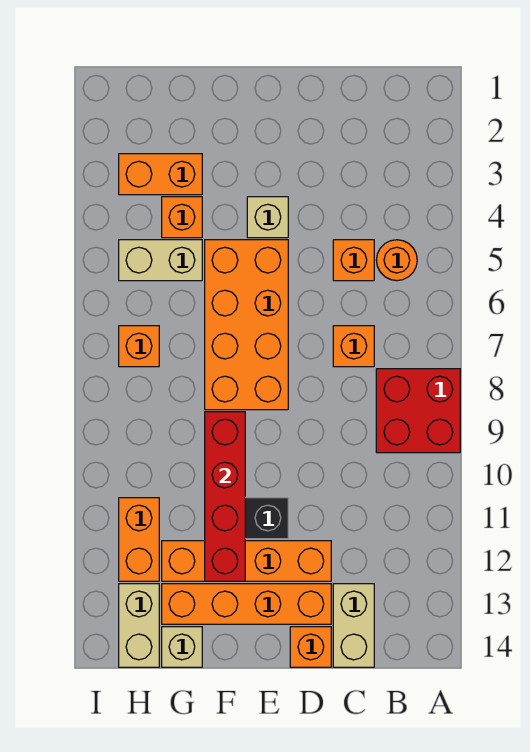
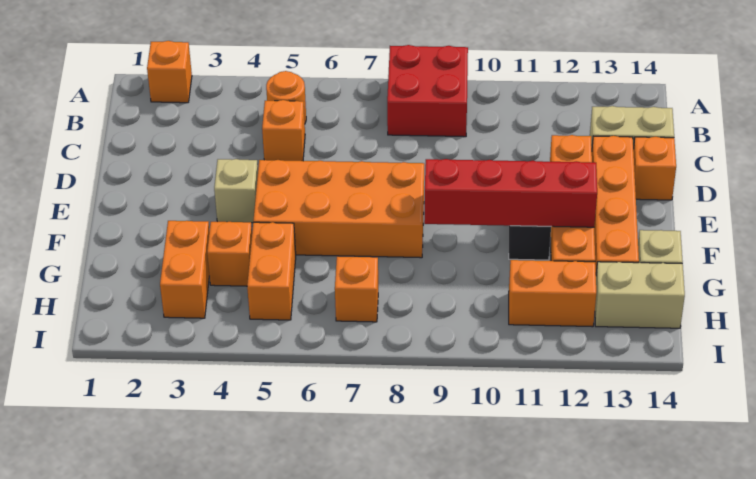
orange brick C7 level 1 -> orange brick A2 level 1
tan brick G5:H5 level 1 -> orange brick G5:H5 level 1

